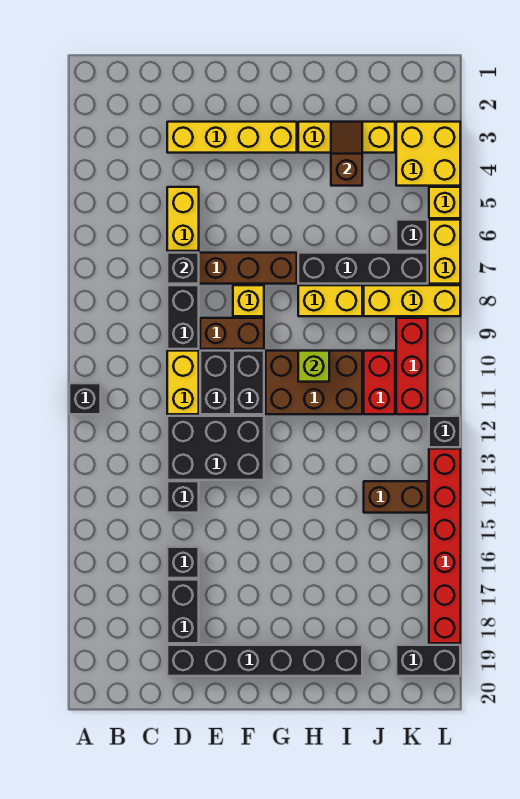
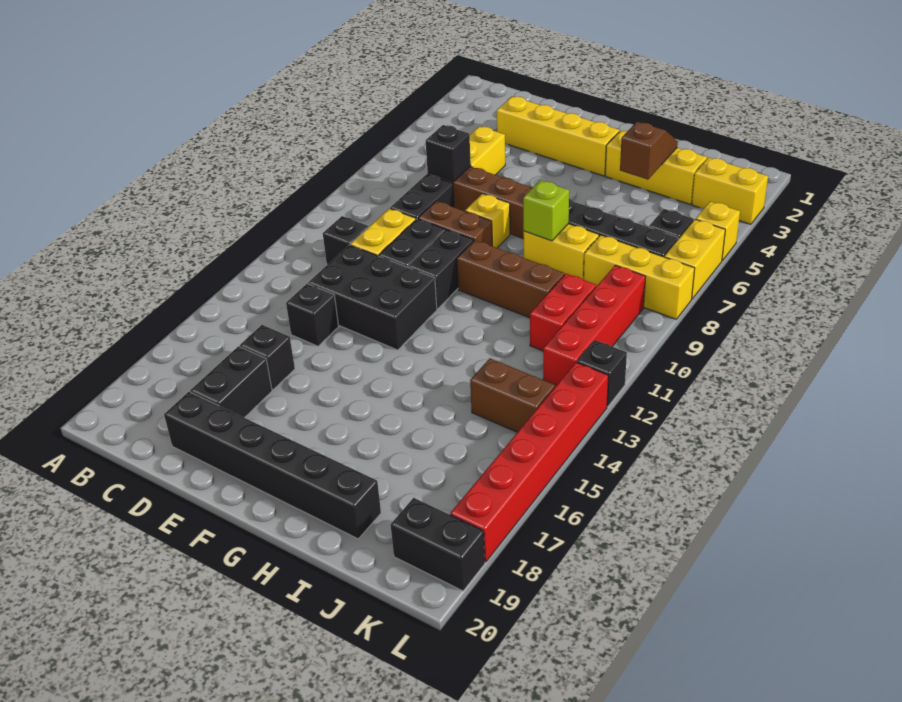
black brick A11 level 1 -> black brick C11 level 1
brown brick G10:I11 level 1 -> brown brick G10:I10 level 1
lime brick H10 level 2 -> lime brick H8 level 2
yellow brick K3:L4 level 1 -> yellow brick K3:L3 level 1
red brick K9:K11 level 1 -> red brick K9:K12 level 1

